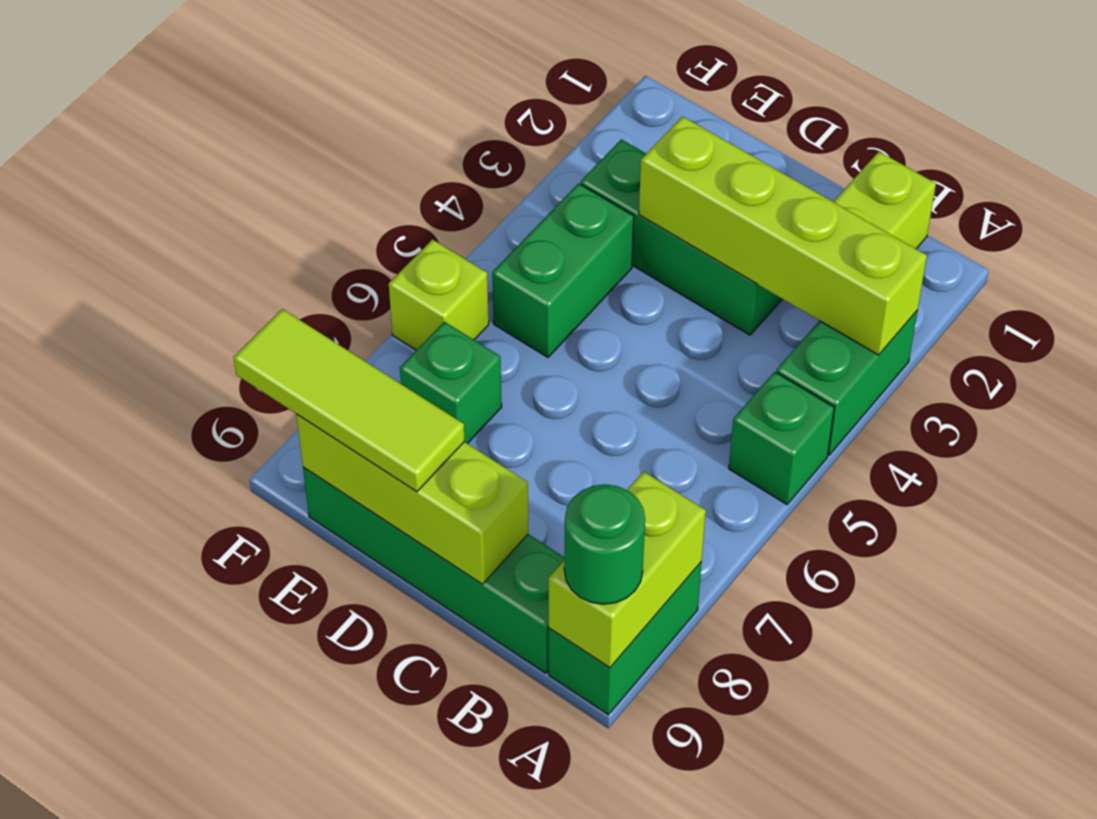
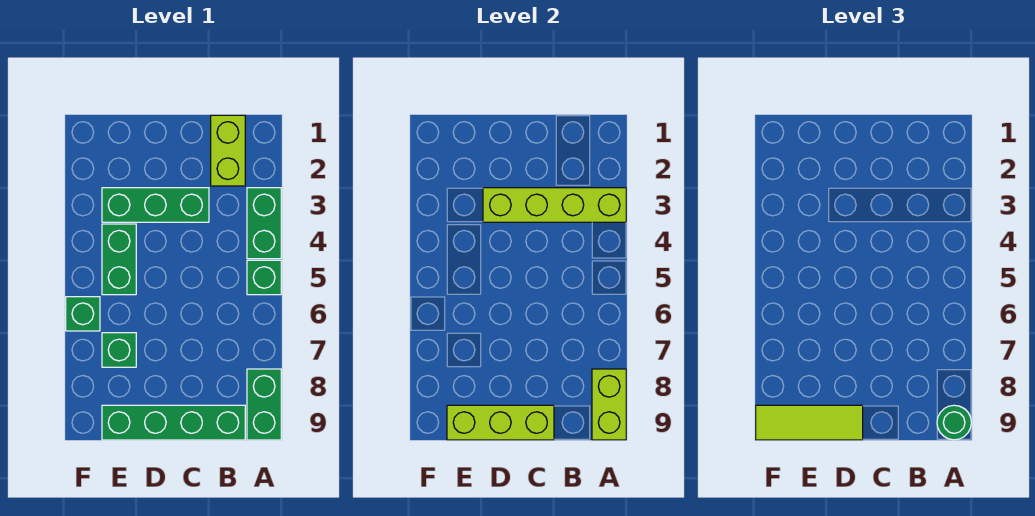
lime brick F6 level 1 -> green brick F6 level 1

